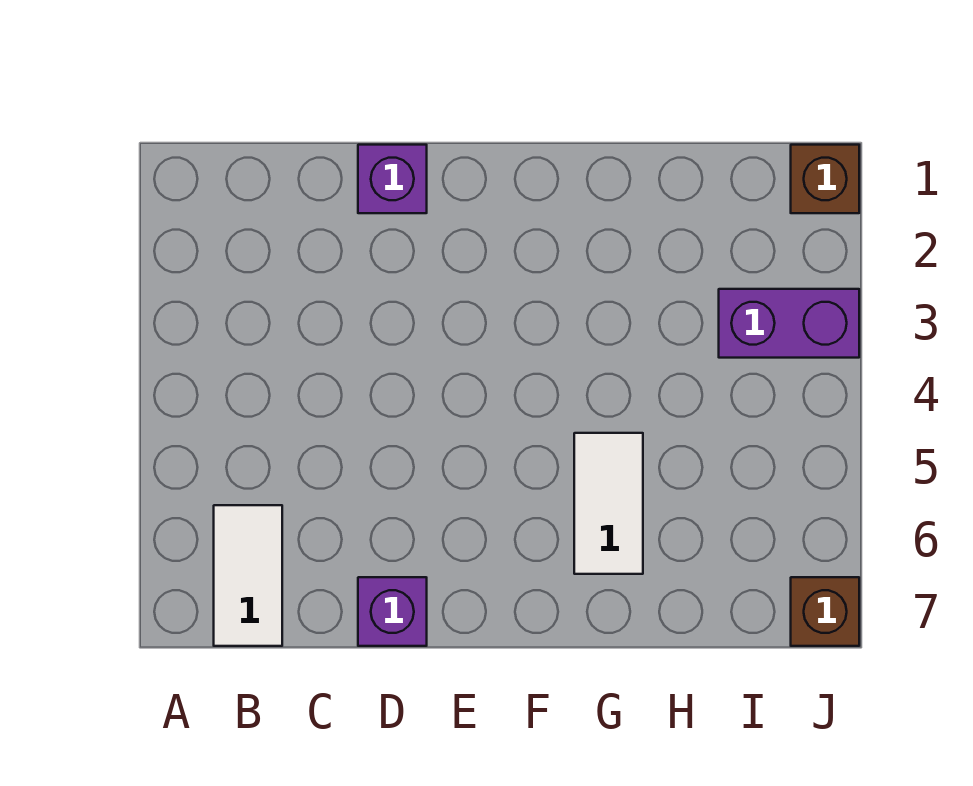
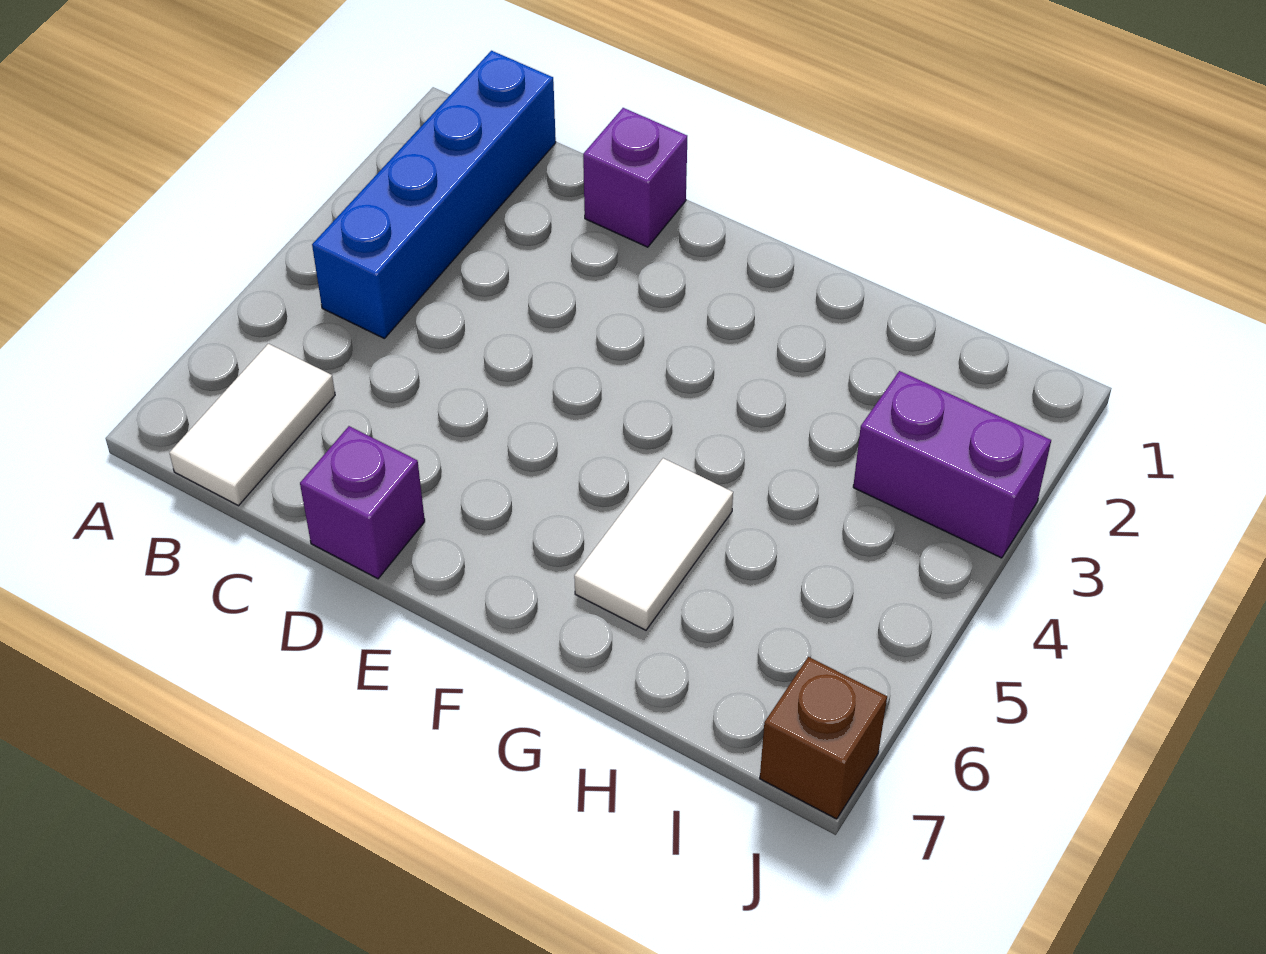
none -> blue brick B1:B4 level 1
brown brick J1 level 1 -> none

